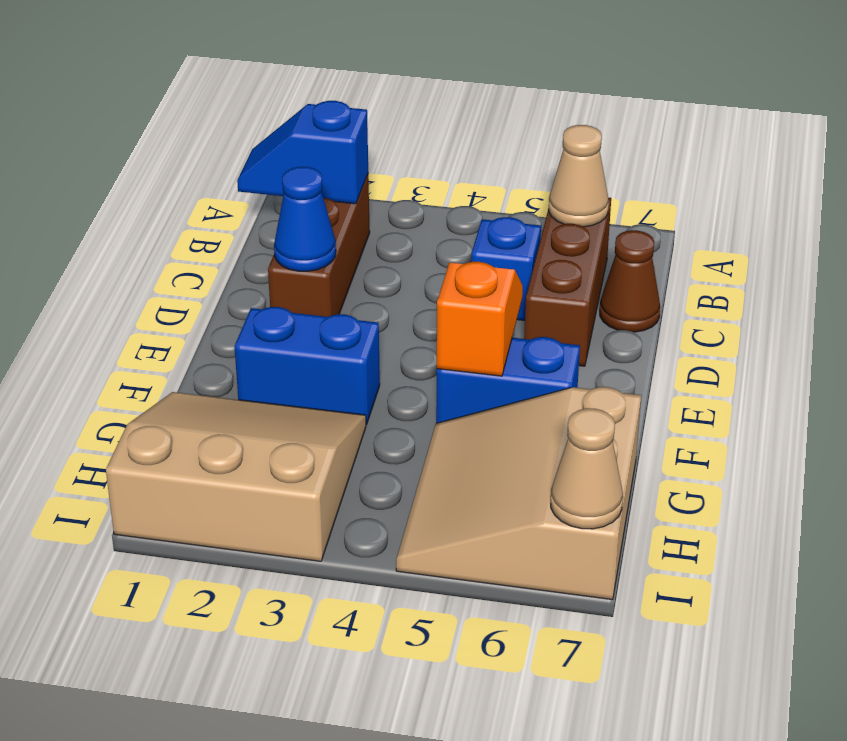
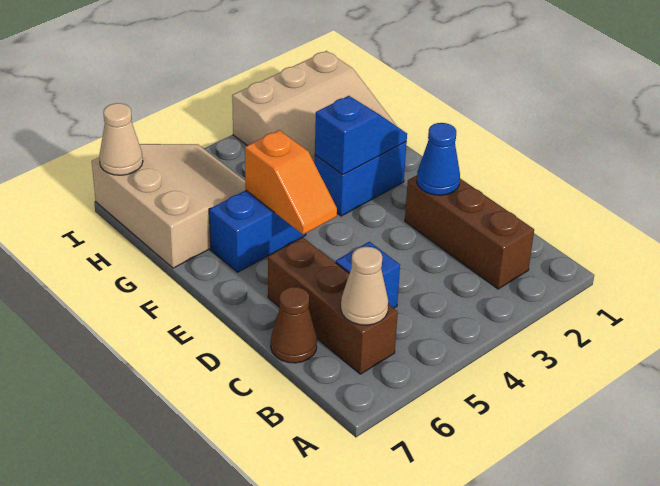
blue slope B1:B2 level 2 top 2 -> blue slope F2:F3 level 2 top 3

